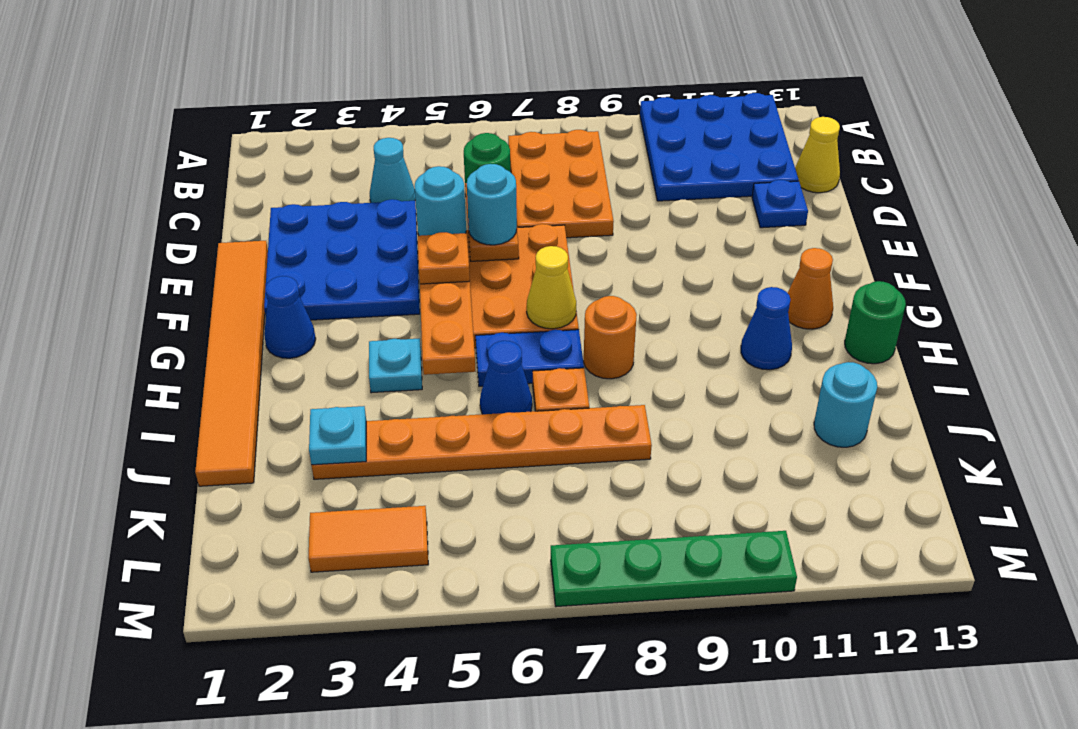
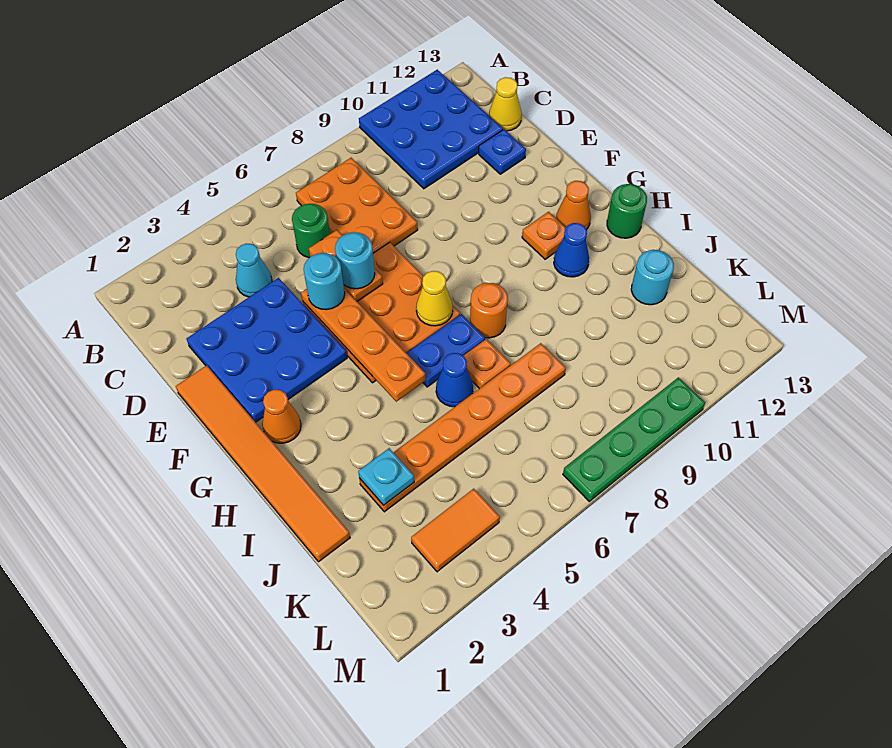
orange plate F5 level 3 -> orange plate G11 level 1
blue cone G2 level 1 -> orange cone G2 level 1
cyan plate H4 level 1 -> none

